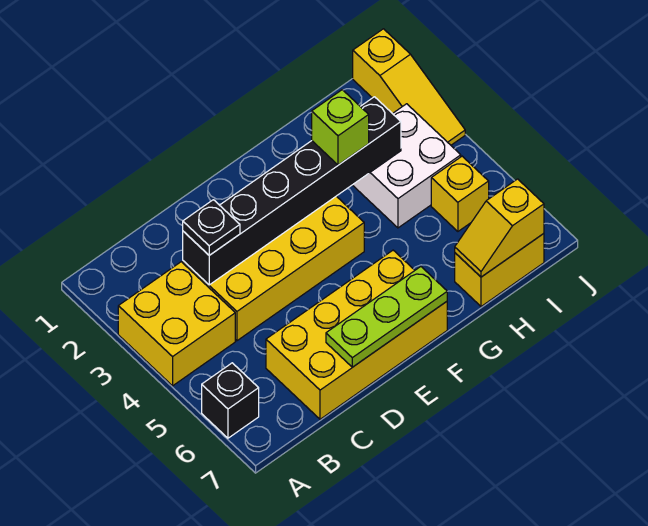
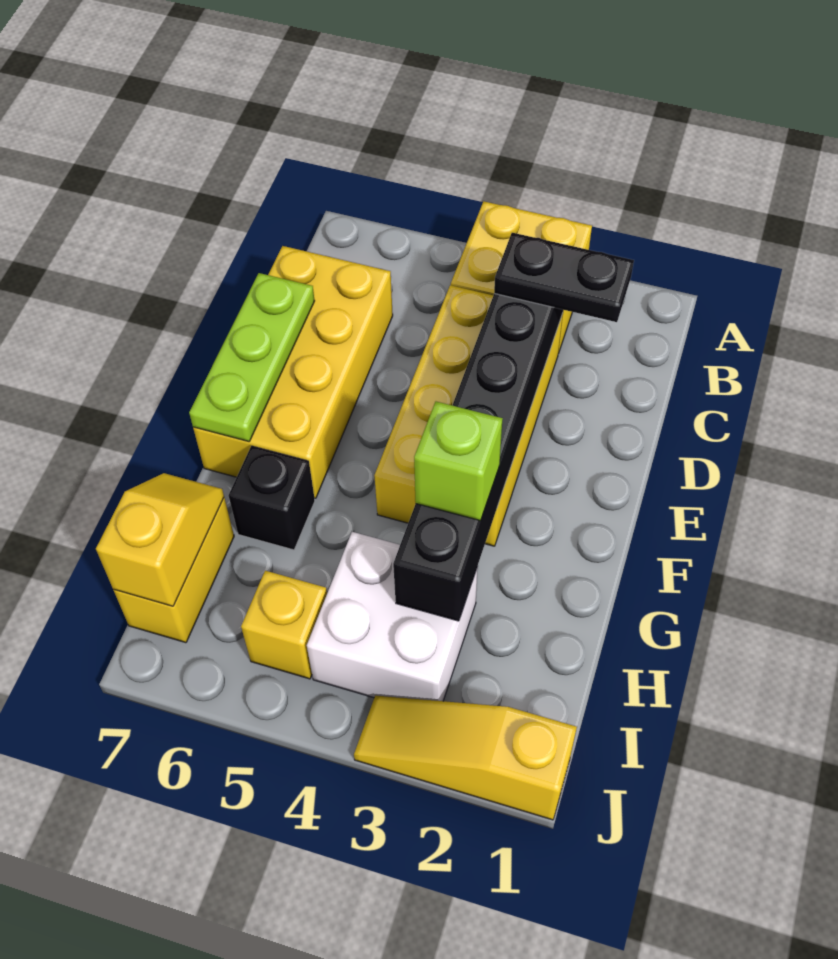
black brick A6 level 1 -> black brick G6 level 1
black plate C3 level 3 -> black plate C2:C3 level 3

